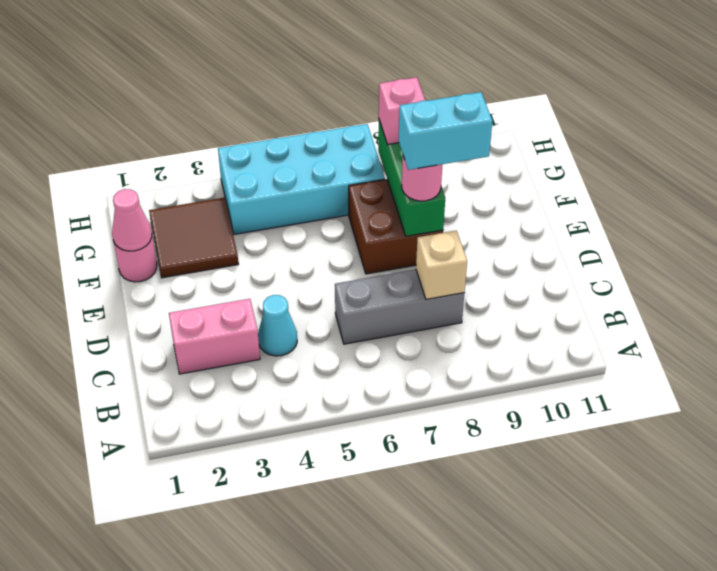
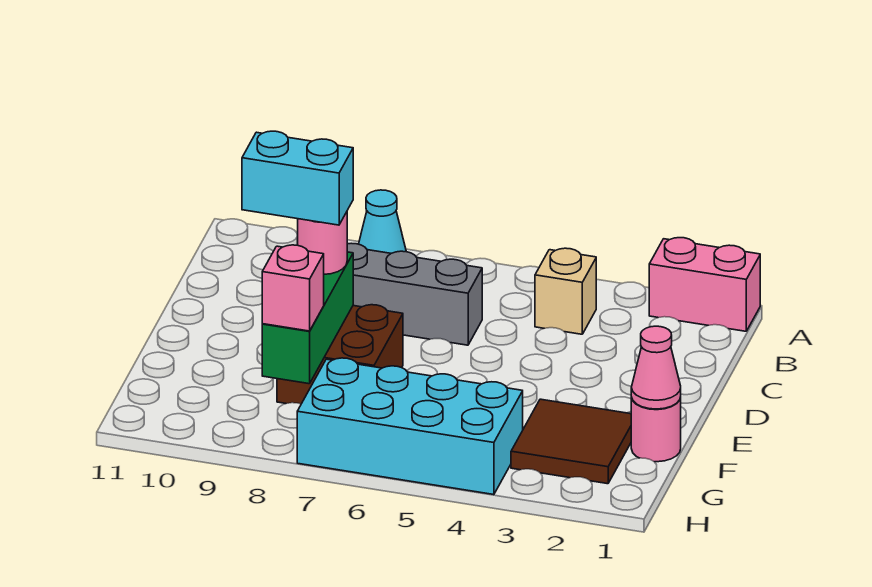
pink brick C2:C3 level 1 -> pink brick A1:A2 level 1
cyan cone C4 level 1 -> cyan cone A8 level 1
tan brick C8 level 2 -> tan brick B4 level 1

